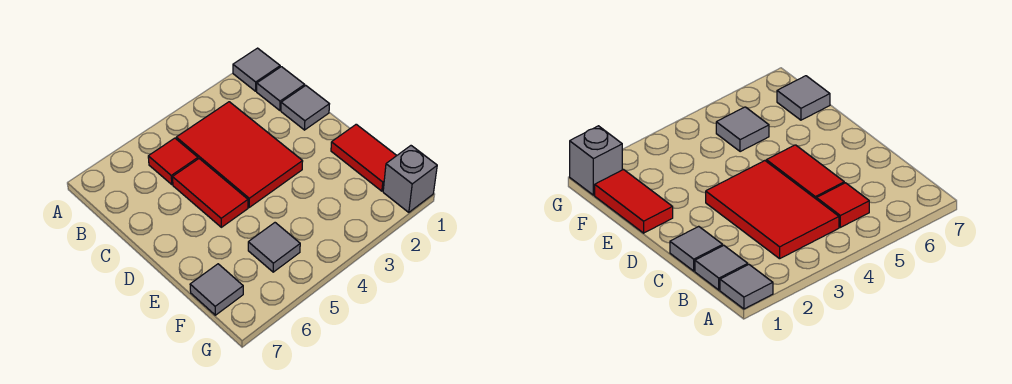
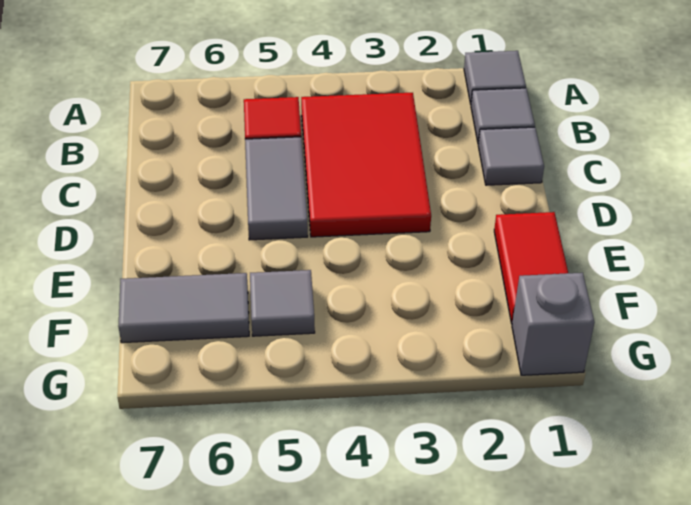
red tile C5:D5 level 1 -> grey tile C5:D5 level 1
grey tile F7 level 1 -> grey tile F6:F7 level 1

